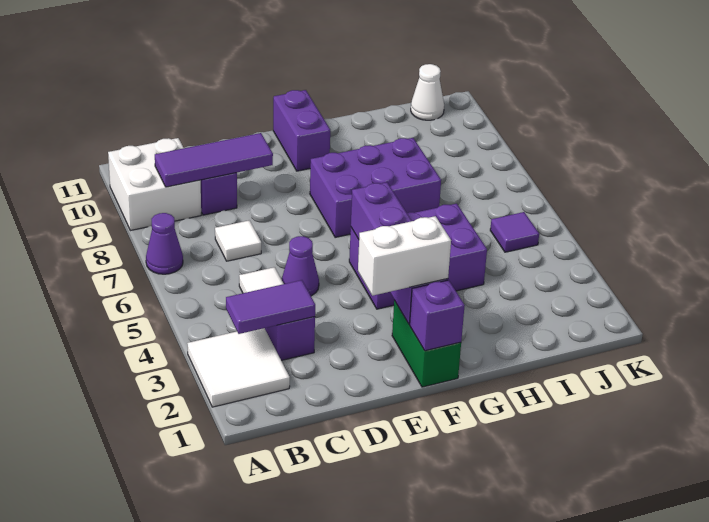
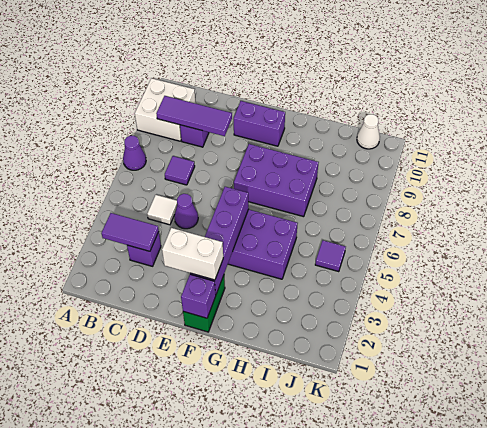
white tile A2:B3 level 1 -> none
white tile C7 level 1 -> purple tile C7 level 1
purple brick F10:F11 level 1 -> purple brick E10:F10 level 1

